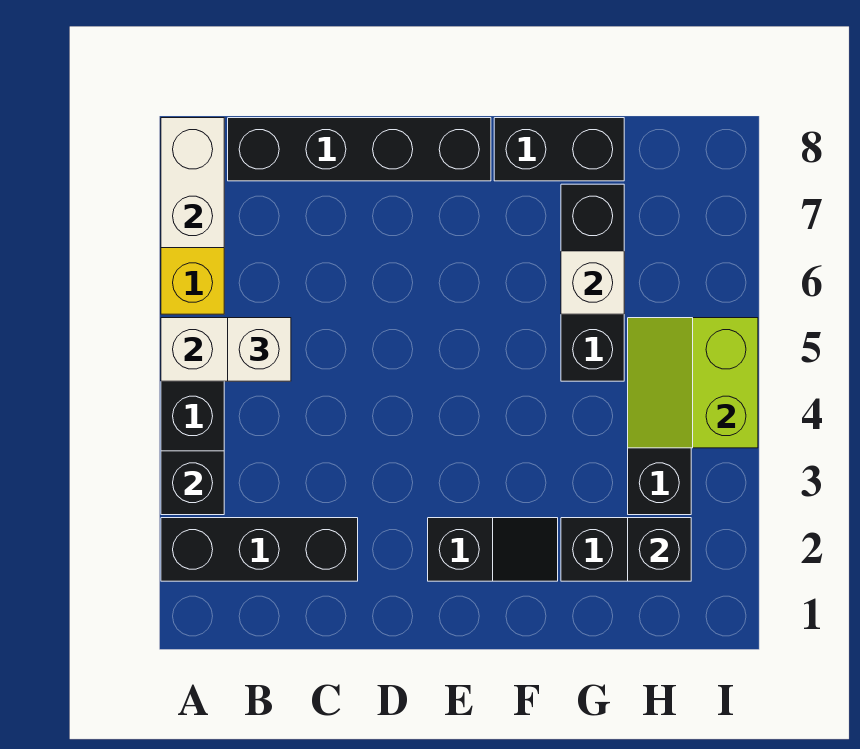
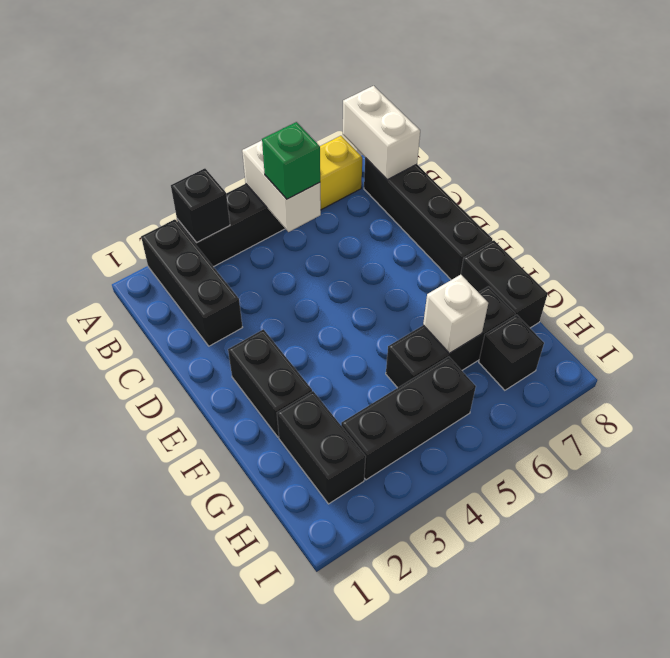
white brick A7:A8 level 2 -> white brick A8:B8 level 2
white brick B5 level 3 -> green brick B5 level 3
black slope E2:F2 level 1 top E -> black brick E2:F2 level 1
black brick H2 level 2 -> black brick H7 level 1
lime slope H4:I5 level 2 top I -> none

